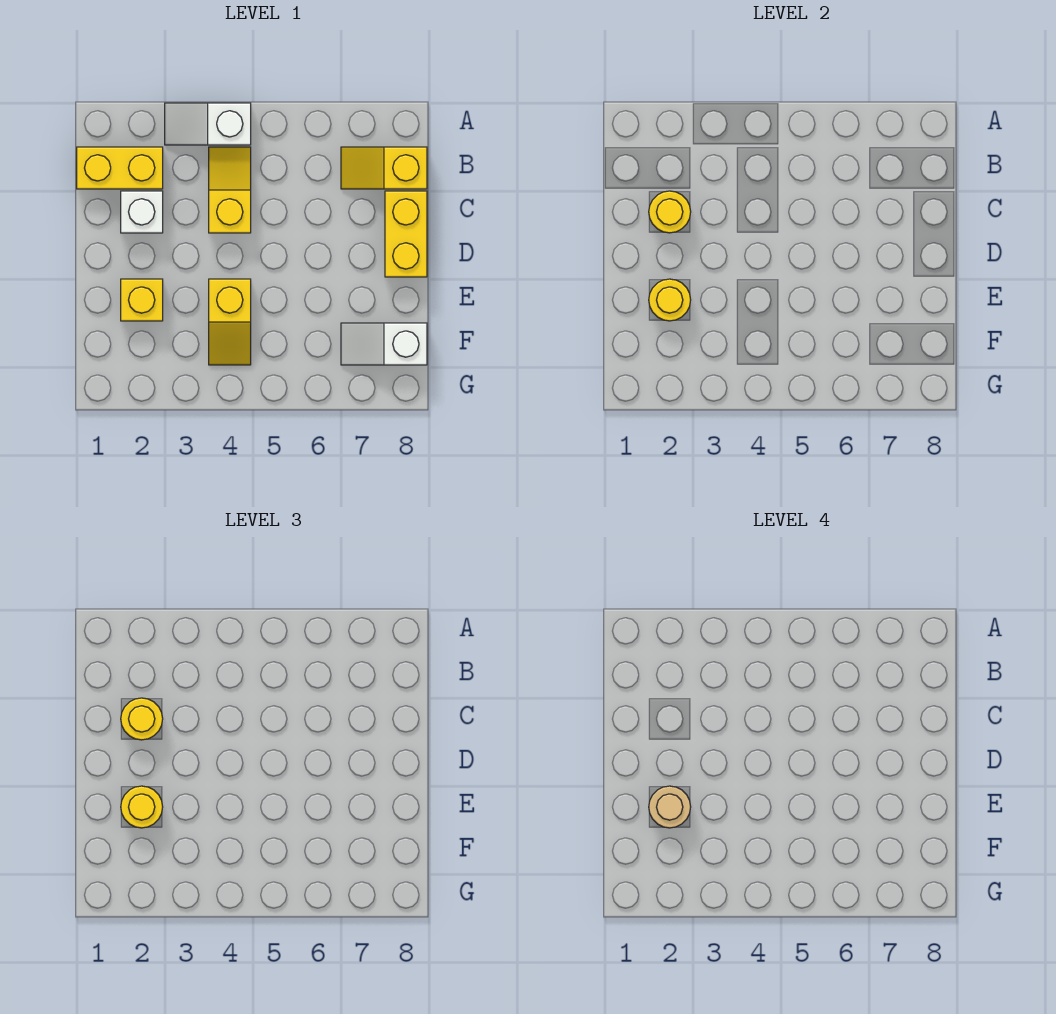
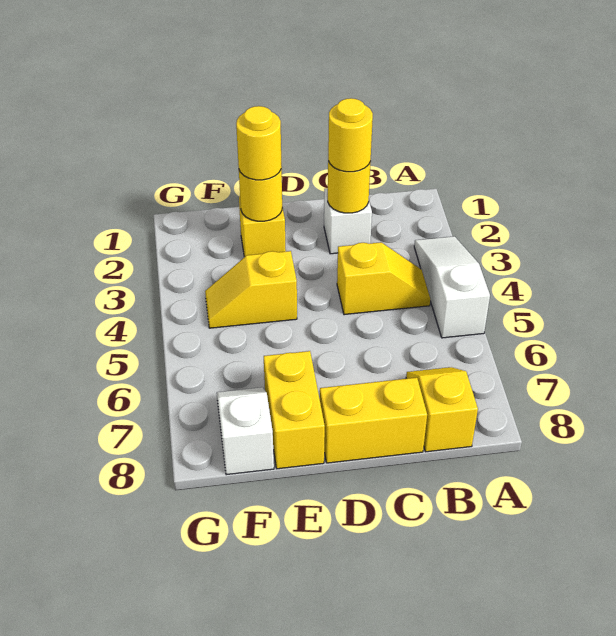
white slope A3:A4 level 1 top 4 -> white slope A3:A5 level 1 top 5
yellow brick B1:B2 level 1 -> yellow brick E7:E8 level 1
tan round brick E2 level 4 -> none

